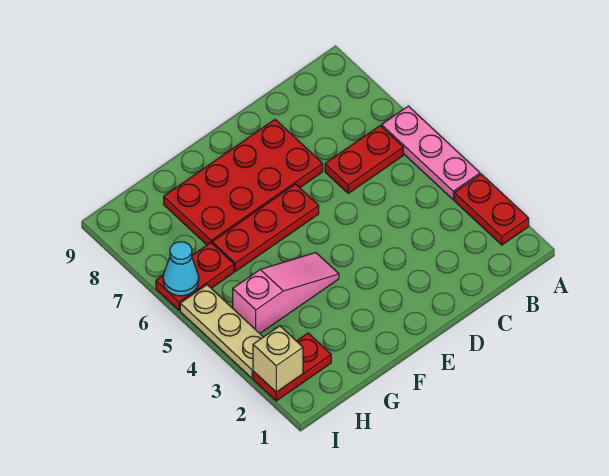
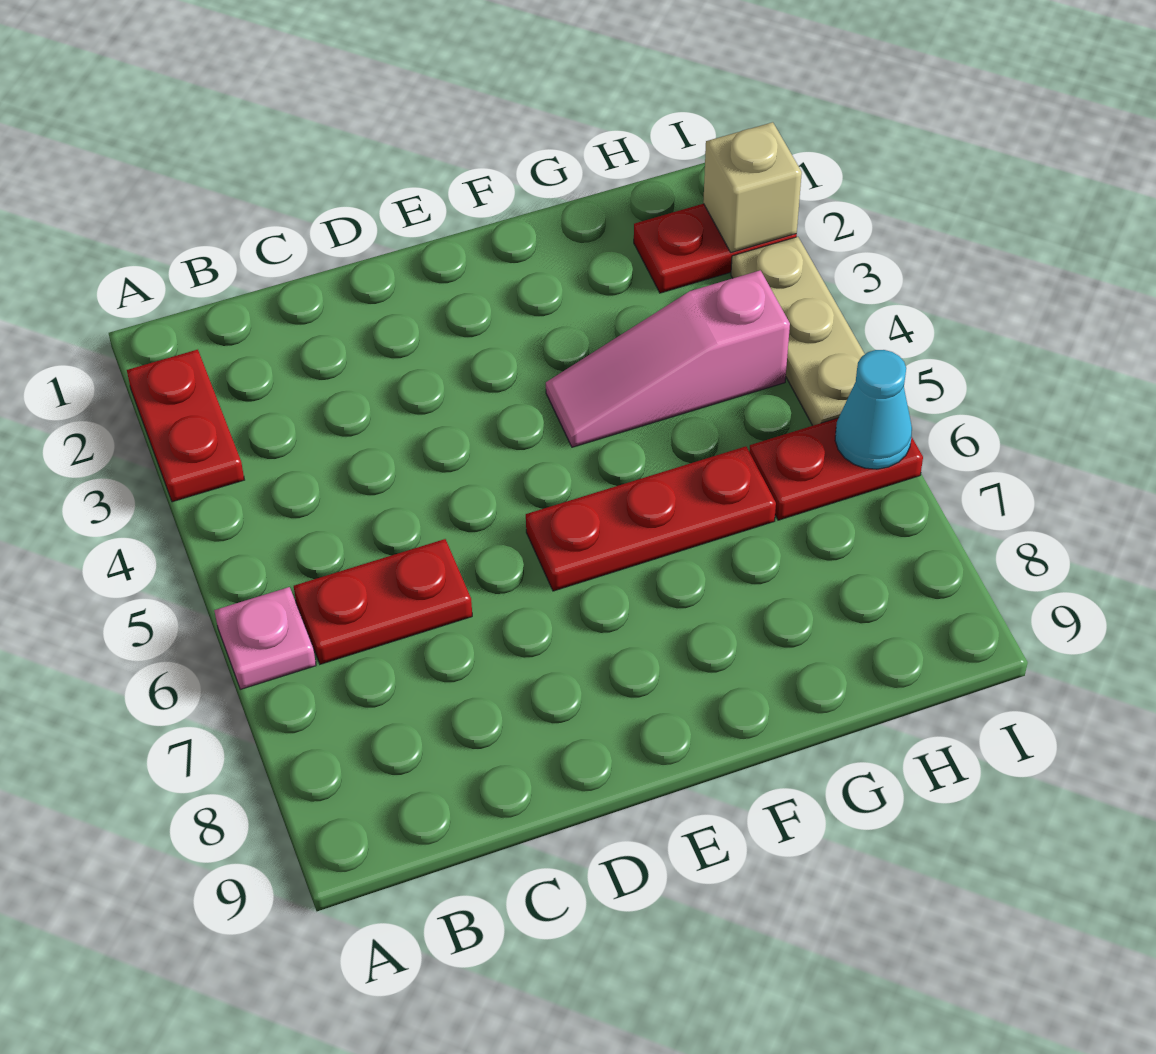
pink plate A4:A6 level 1 -> pink plate A6 level 1
red plate D7:G8 level 1 -> none

